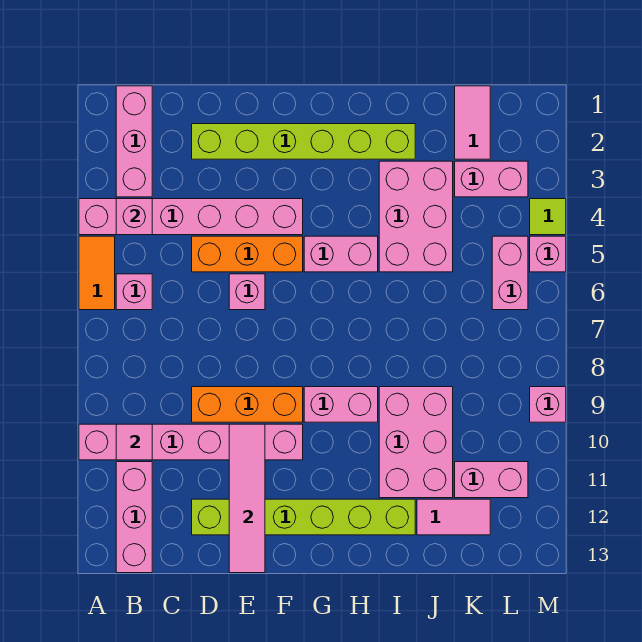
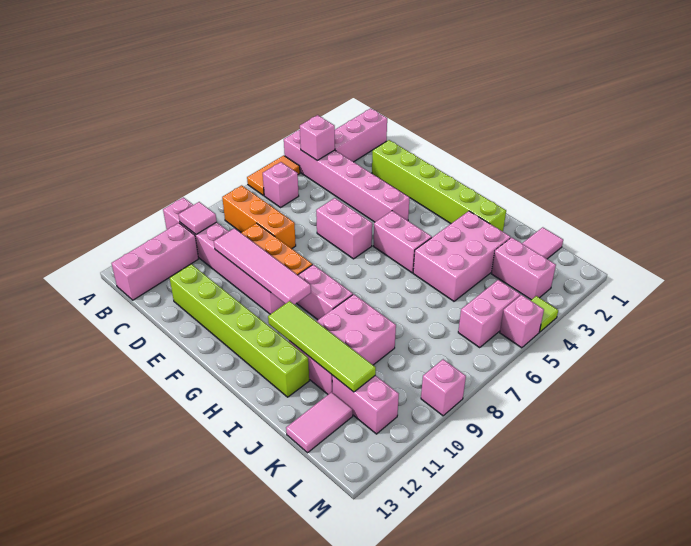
orange brick D5:F5 level 1 -> orange brick B8:D8 level 1
pink brick E6 level 1 -> pink brick E6:F6 level 1
pink tile E10:E13 level 2 -> pink tile D10:G10 level 2
none -> lime tile H11:K11 level 2
pink tile J12:K12 level 1 -> pink tile K12:K13 level 1

